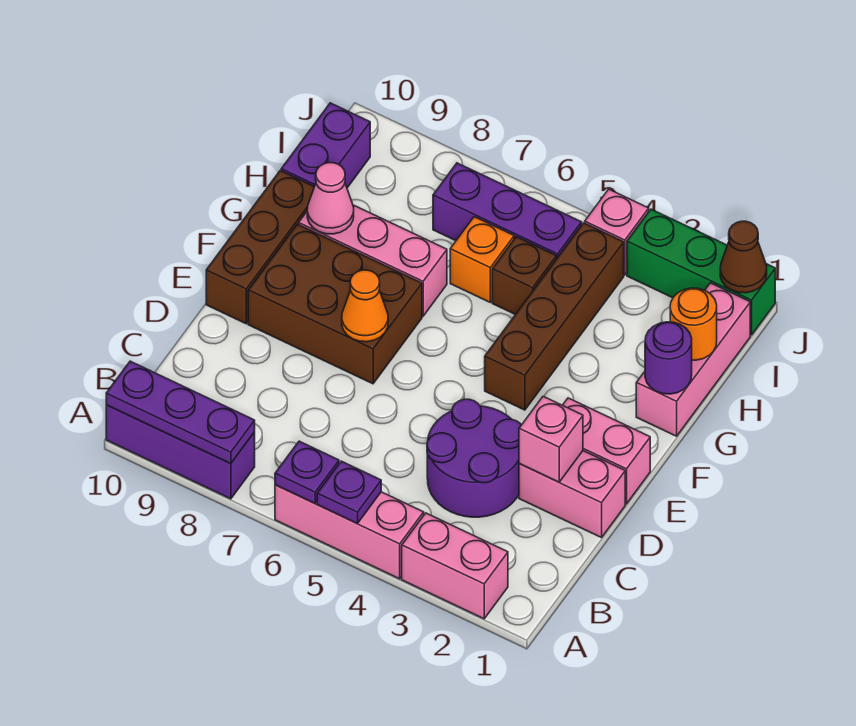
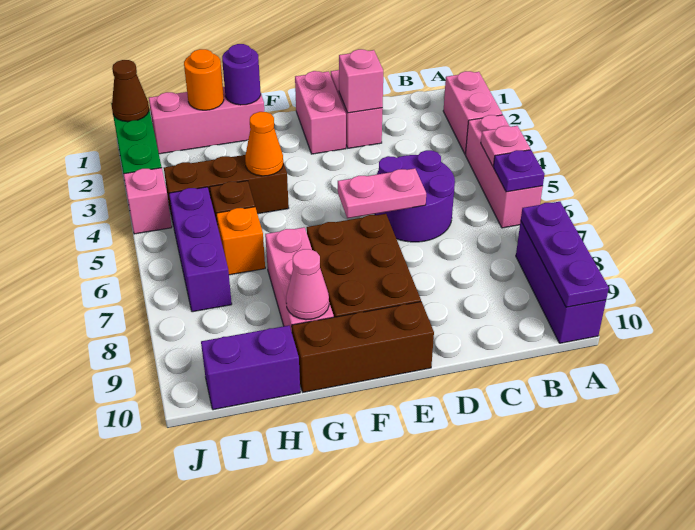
purple plate A5 level 2 -> pink plate A5 level 2
purple round brick C3:D4 level 1 -> purple round brick C5:D6 level 1
none -> pink plate D6:E6 level 2
orange cone E7 level 2 -> orange cone G4 level 2
brown brick F4:I4 level 1 -> brown brick G4:I4 level 1

